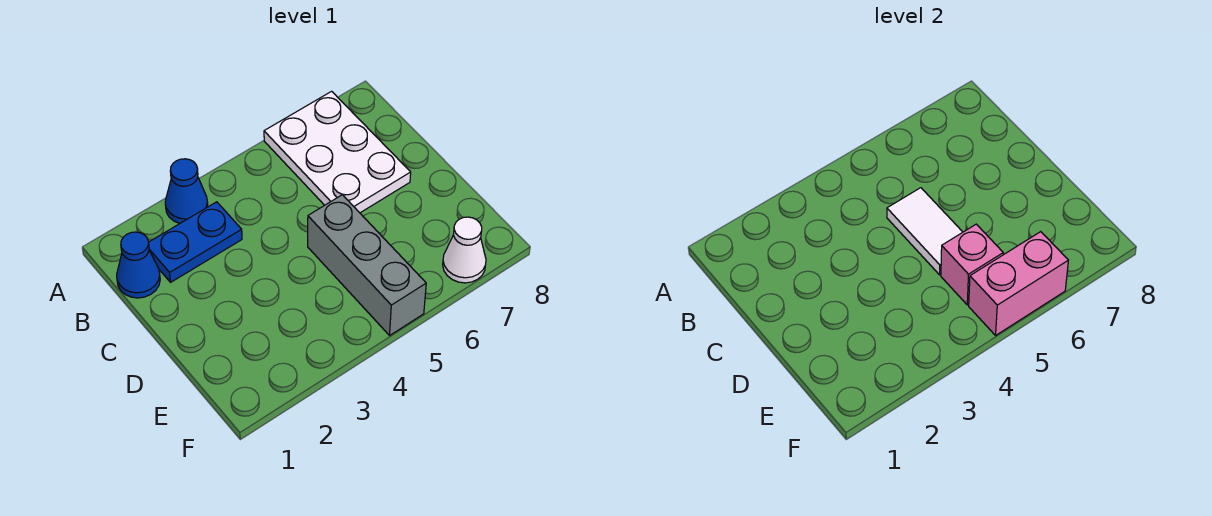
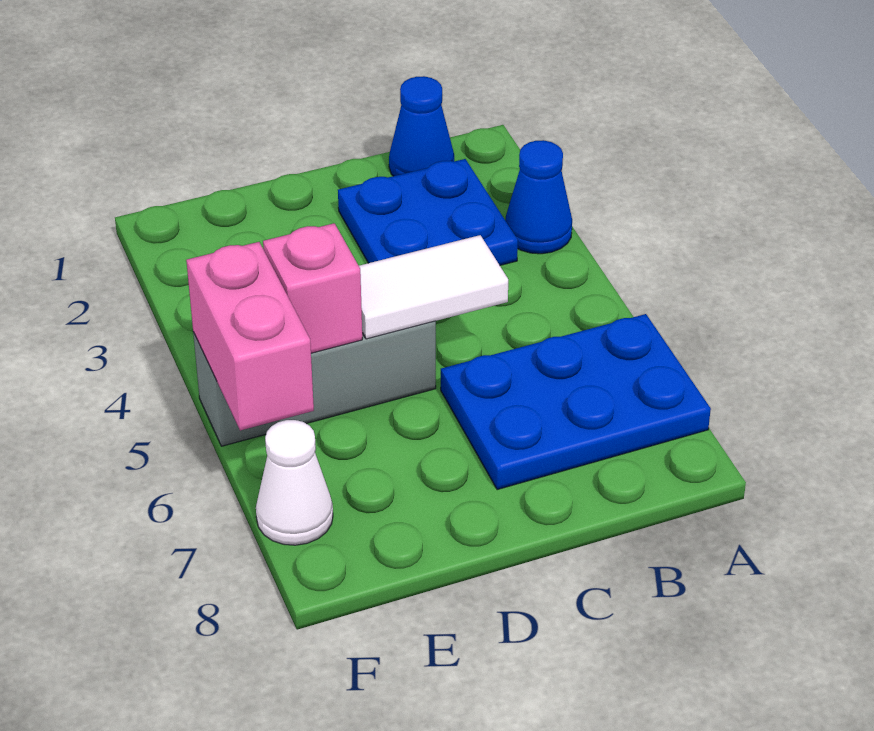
white plate A6:C7 level 1 -> blue plate A6:C7 level 1
blue plate B2:B3 level 1 -> blue plate B2:C3 level 1

